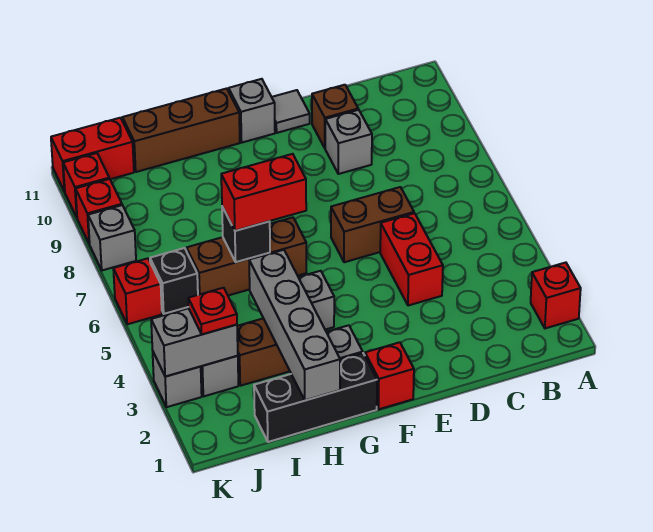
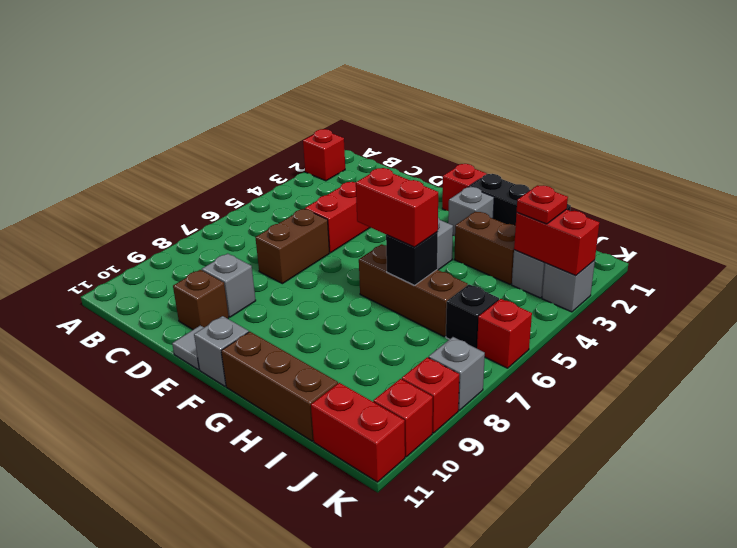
brown brick D6:E6 level 1 -> brown brick D6:D7 level 1
grey brick H1:H4 level 2 -> none
grey brick J3:K3 level 2 -> red brick J3:K3 level 2

